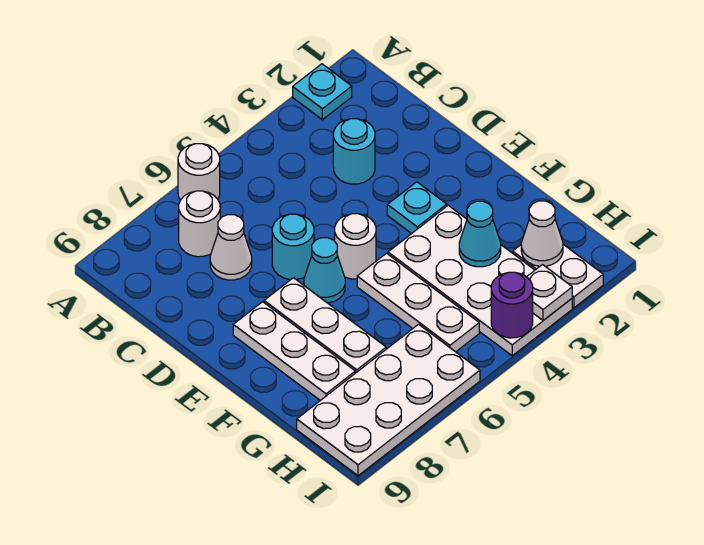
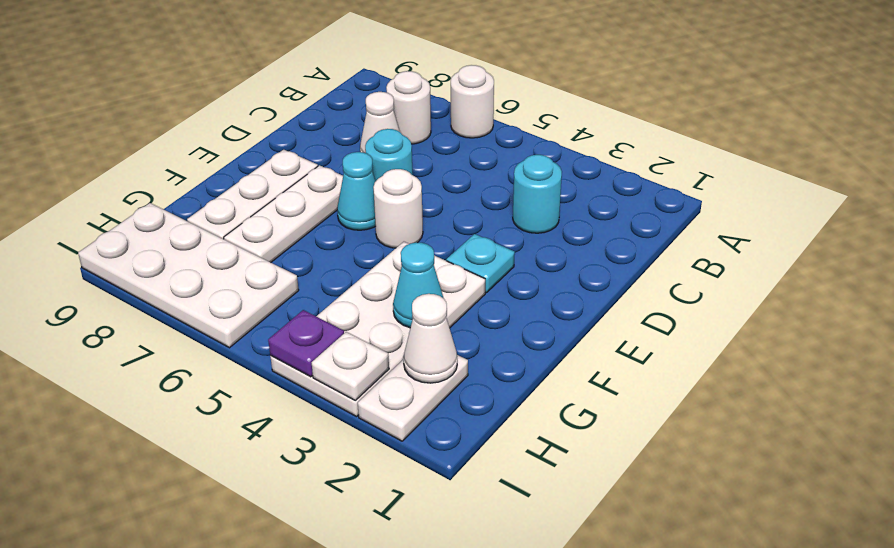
cyan plate A2 level 1 -> none
white plate F5:H5 level 1 -> none
purple round brick I4 level 2 -> purple plate I4 level 2

